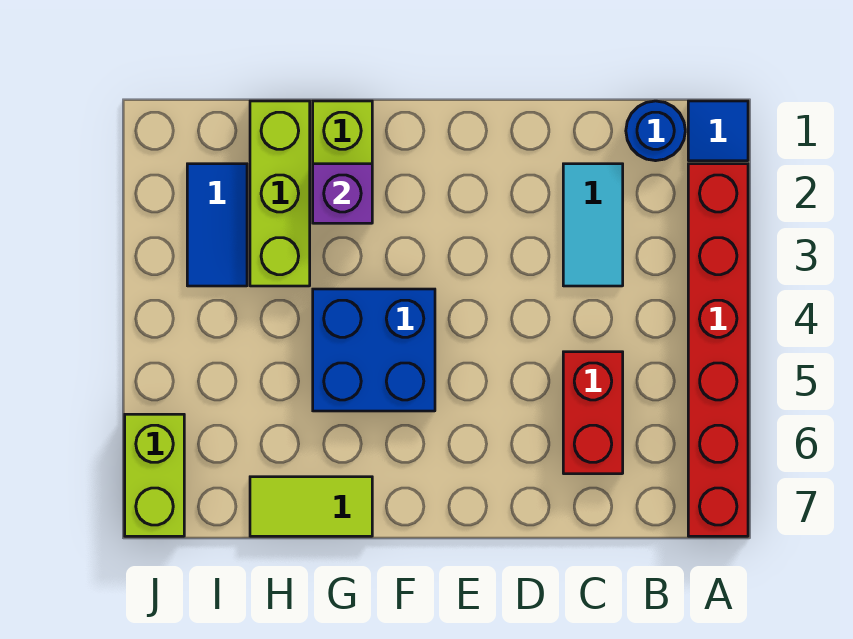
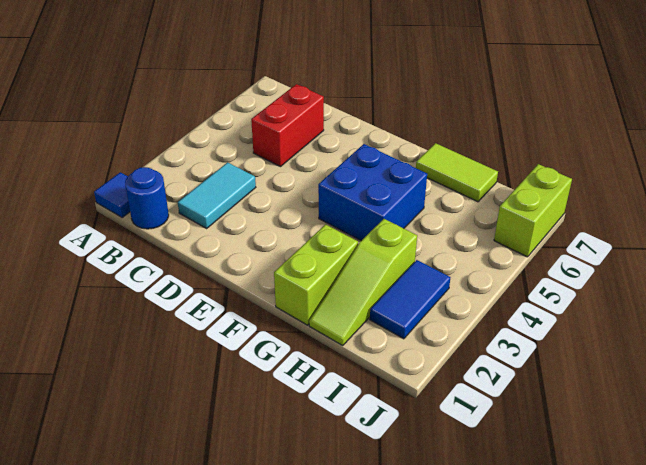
red brick A2:A7 level 1 -> none
purple brick G2 level 2 -> none
lime brick H1:H3 level 1 -> lime slope H1:H3 level 1 top 3

